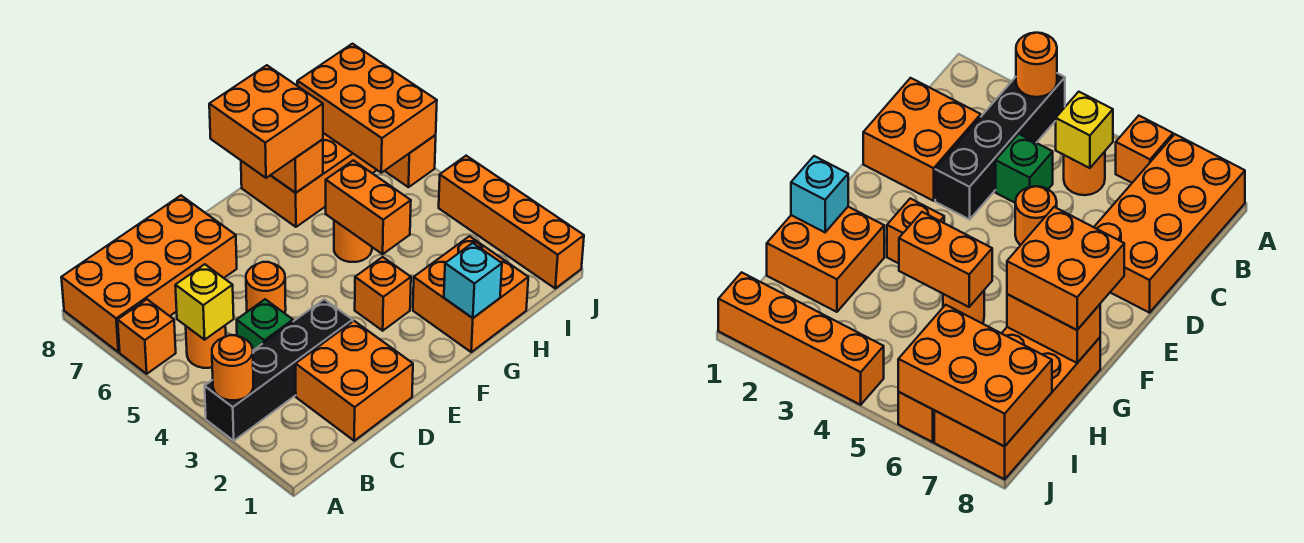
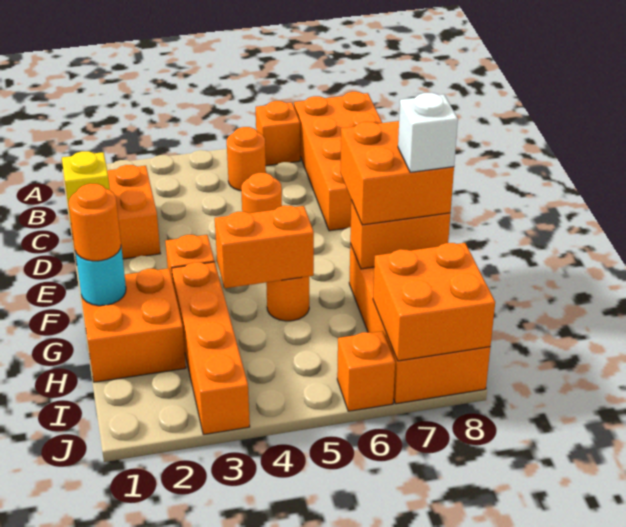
black brick A3:D3 level 1 -> none
orange round brick A3 level 2 -> orange round brick G1 level 3
yellow brick B5 level 2 -> yellow brick D1 level 2
green brick C4 level 1 -> none
cyan brick G1 level 2 -> cyan round brick G1 level 2
none -> white brick G8 level 4
orange brick I6:J8 level 2 -> orange brick I7:J8 level 2
orange brick J1:J4 level 1 -> orange brick G3:J3 level 1

